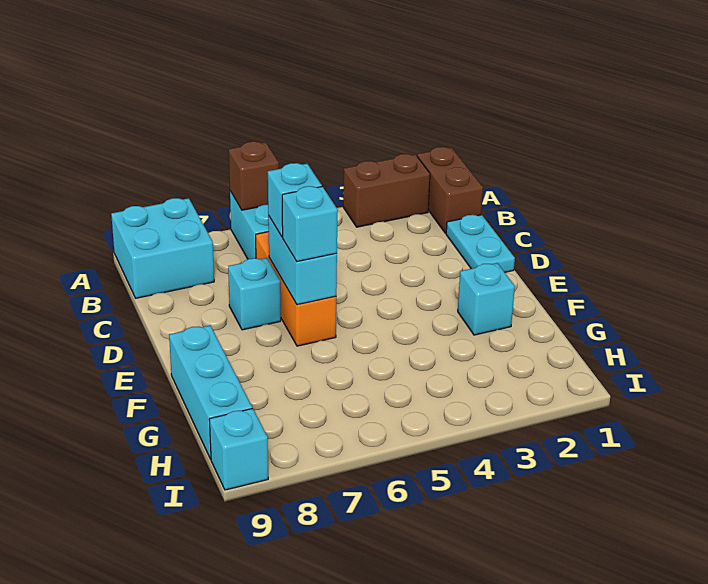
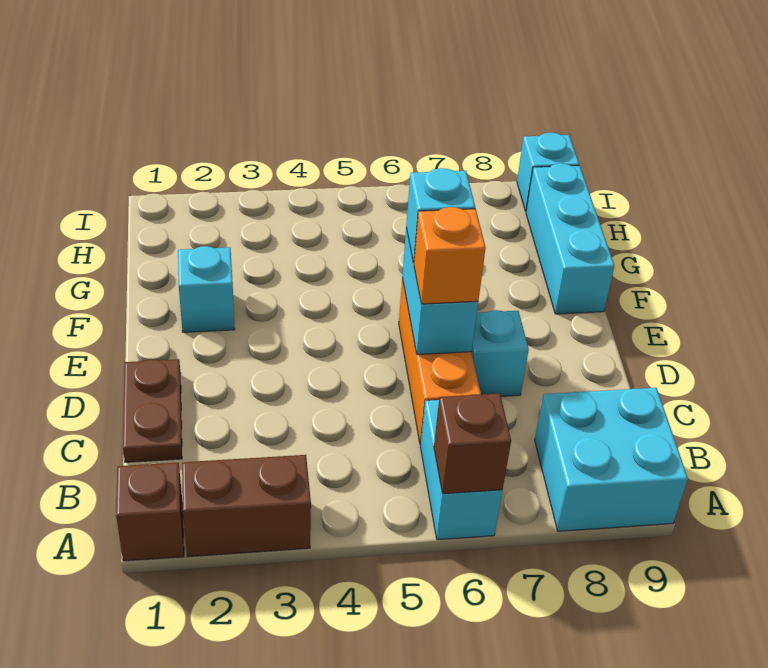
brown brick A1:B1 level 1 -> brown brick A1 level 1
cyan plate C1:D1 level 1 -> brown plate C1:D1 level 1
cyan brick D6 level 3 -> orange brick D6 level 3

